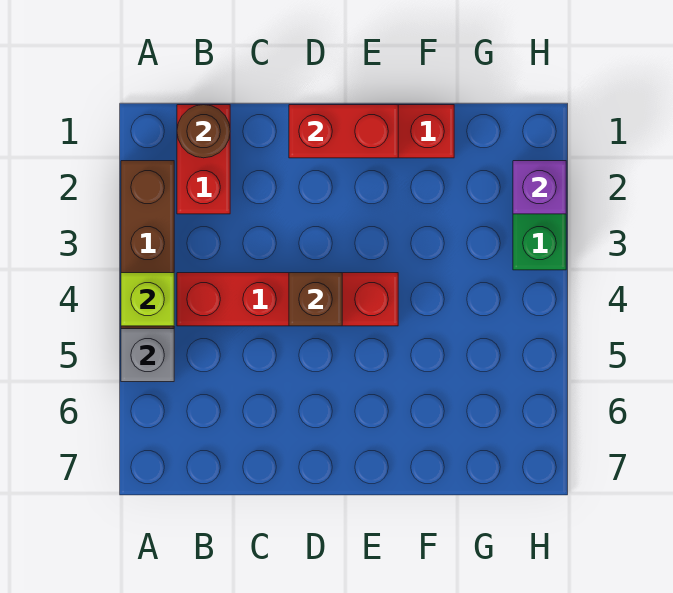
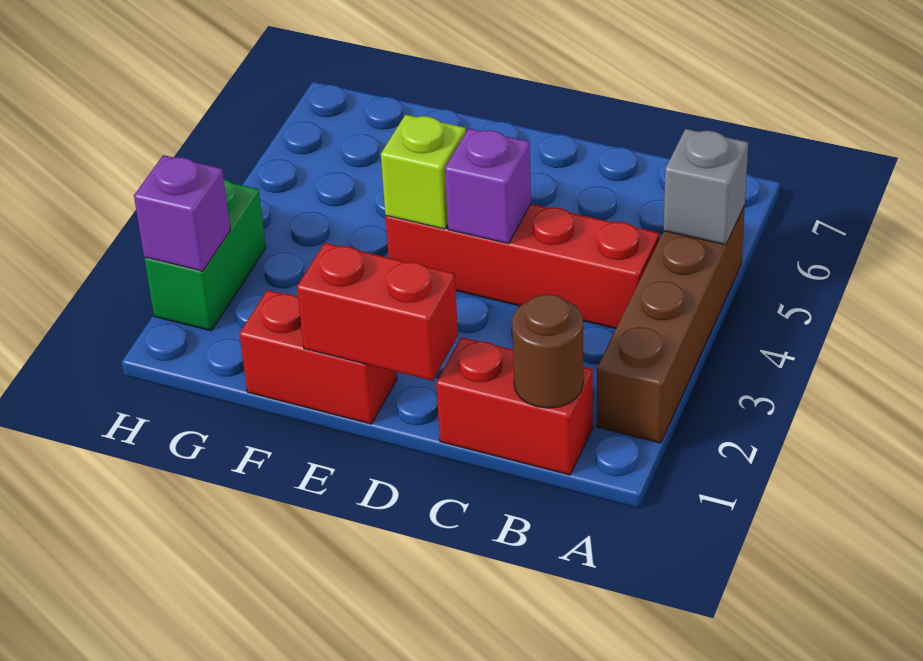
lime brick A4 level 2 -> lime brick E4 level 2
red brick B1:B2 level 1 -> red brick B1:C1 level 1
brown brick D4 level 2 -> purple brick D4 level 2

